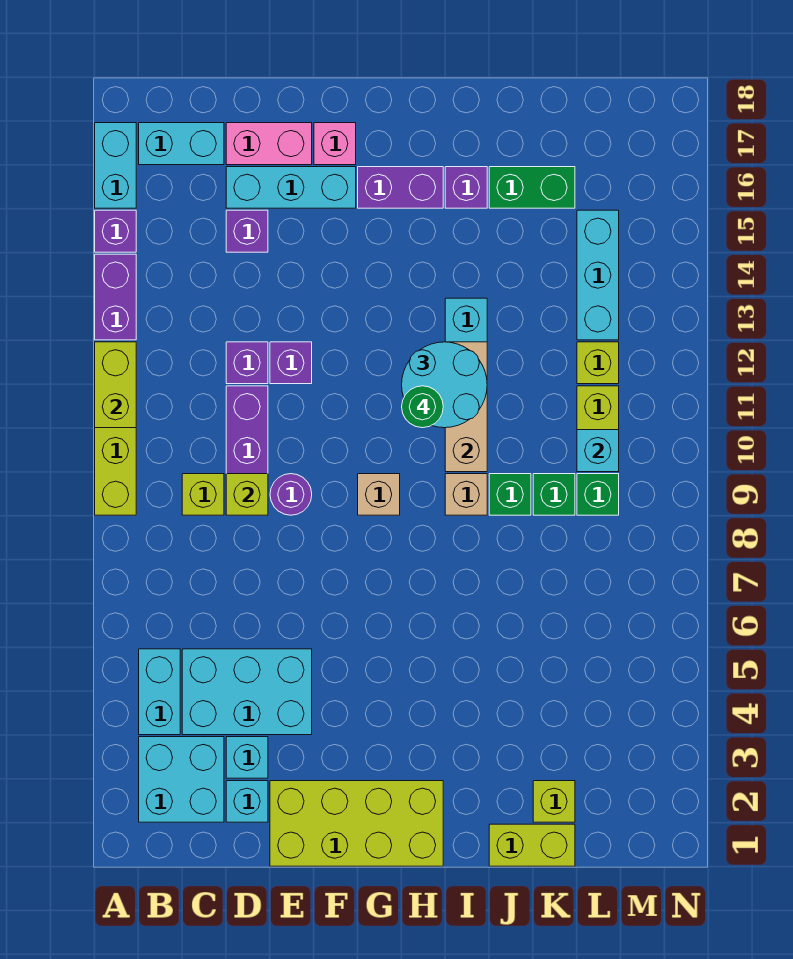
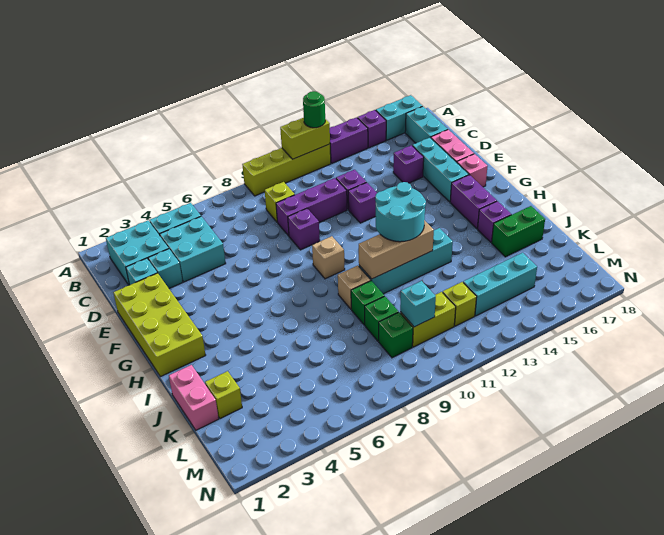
cyan brick C4:E5 level 1 -> cyan brick C4:D5 level 1
lime brick D9 level 2 -> none
purple round brick E9 level 1 -> purple brick E9 level 1
green round brick H11 level 4 -> green round brick A12 level 3
lime brick J1:K1 level 1 -> pink brick J1:K1 level 1
green brick J16:K16 level 1 -> green brick J16:J17 level 1

